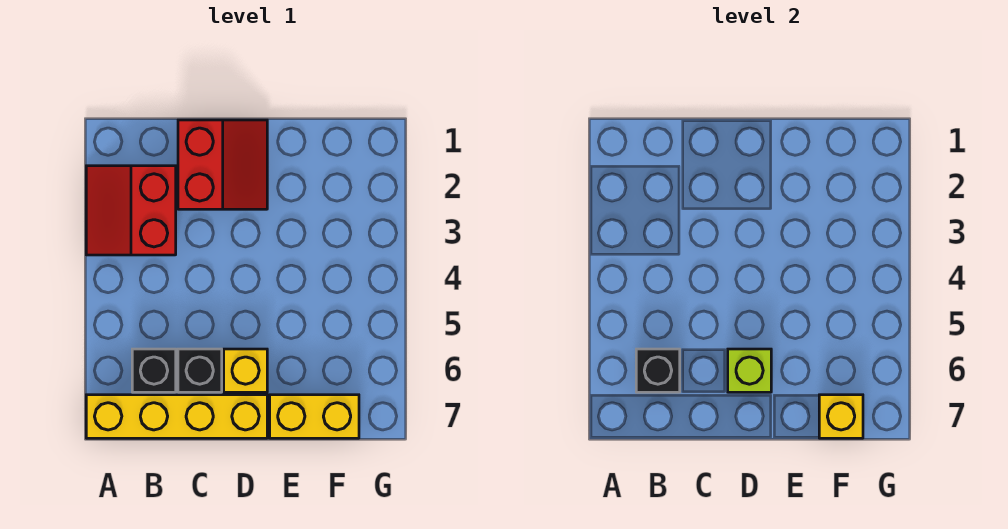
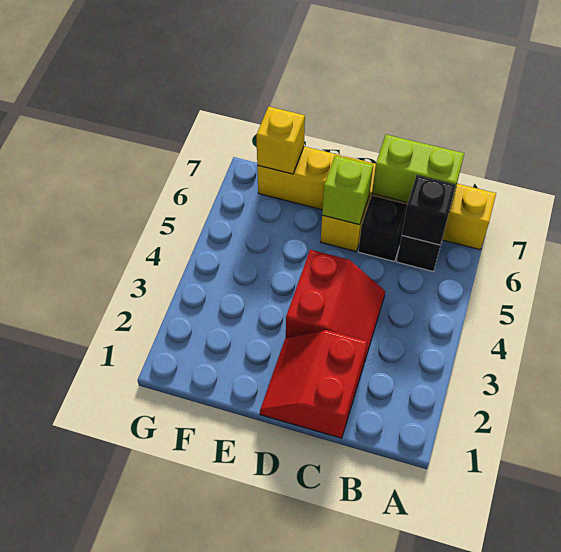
red slope A2:B3 level 1 top B -> red slope C3:D4 level 1 top D
none -> lime brick B7:C7 level 2

